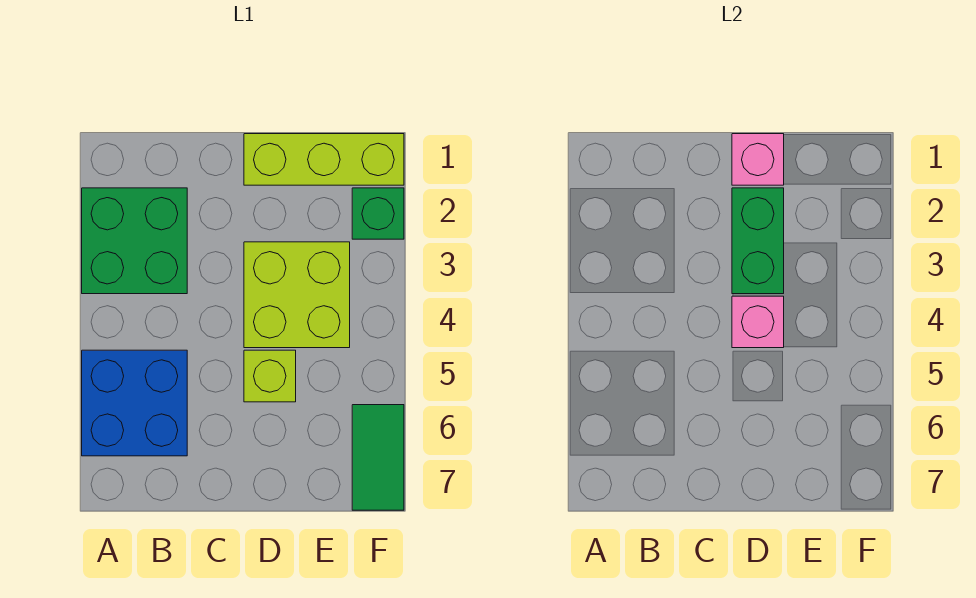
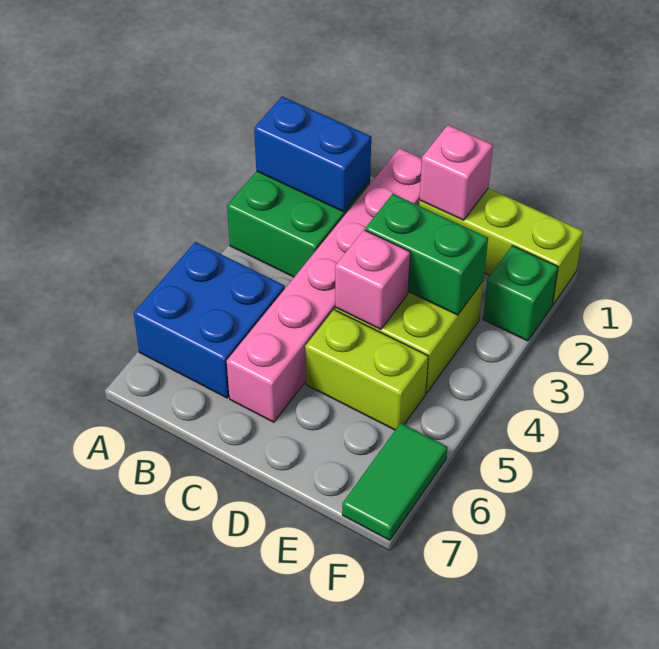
none -> blue brick A2:B2 level 2
none -> pink brick C1:C6 level 1
green brick D2:D3 level 2 -> green brick D3:E3 level 2
lime brick D5 level 1 -> lime brick D5:E5 level 1

